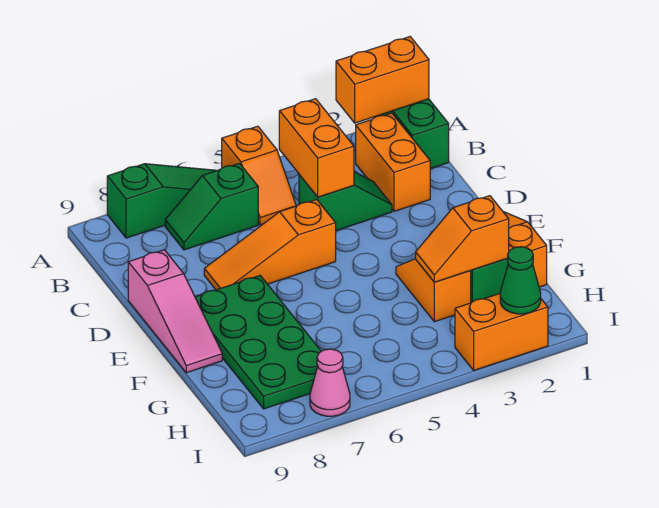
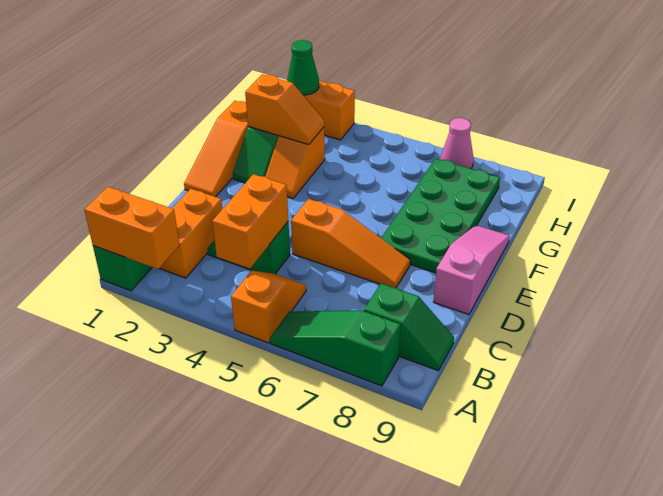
green slope B6:B7 level 1 top 6 -> green slope B8:B9 level 1 top 8

